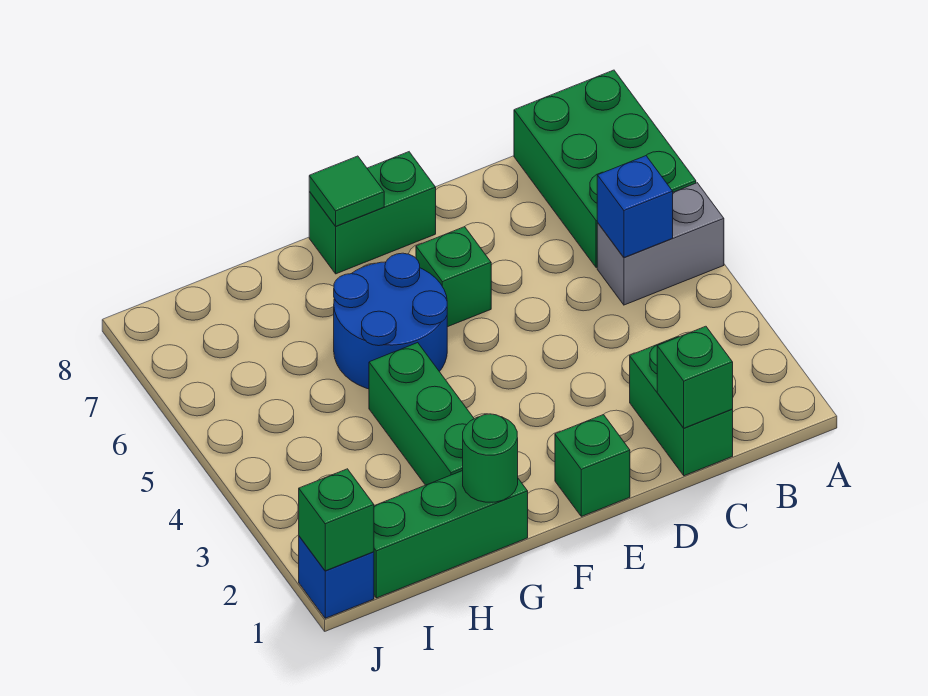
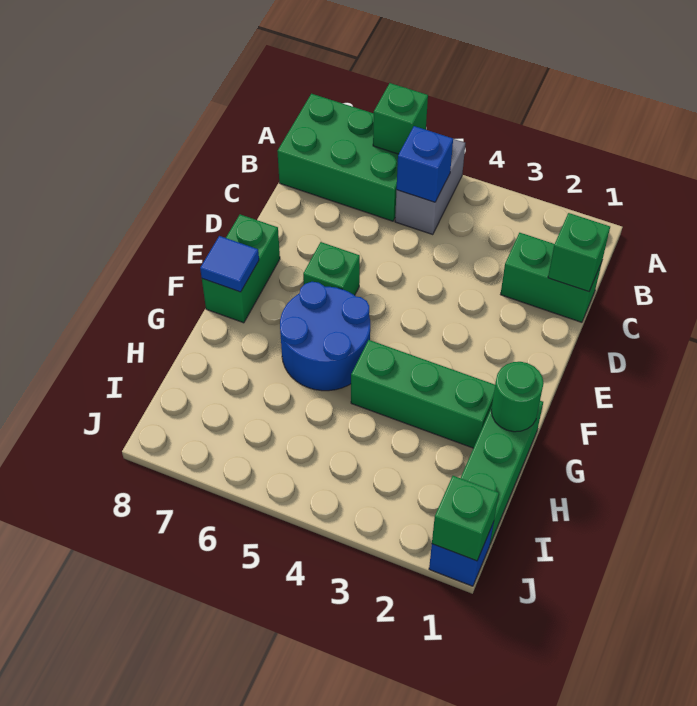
green brick E1 level 1 -> green brick A6 level 2
green tile F8 level 2 -> blue tile F8 level 2

